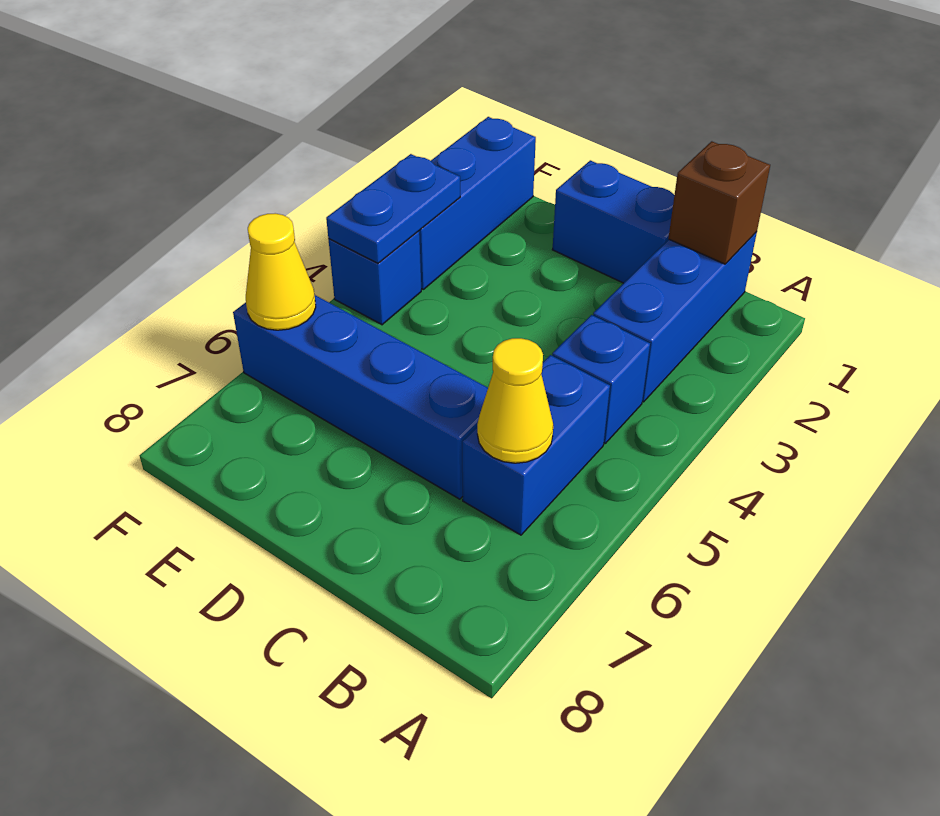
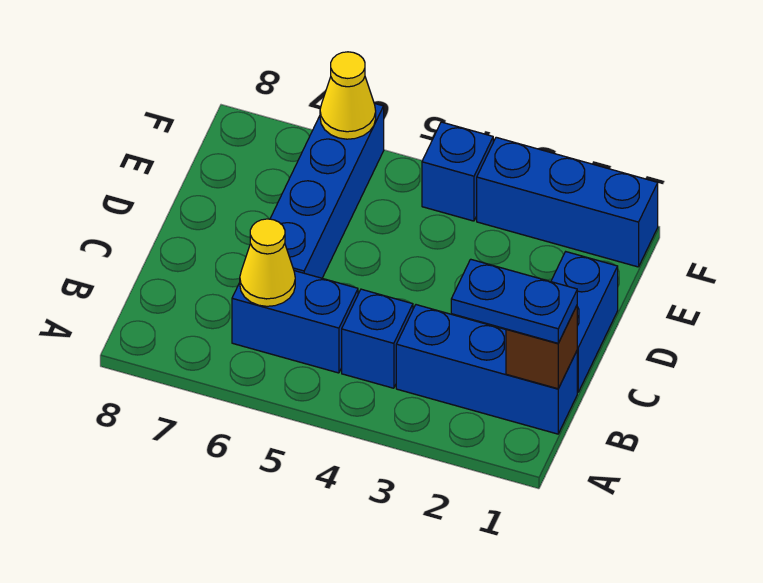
blue plate F3:F4 level 2 -> blue plate B1:B2 level 3

